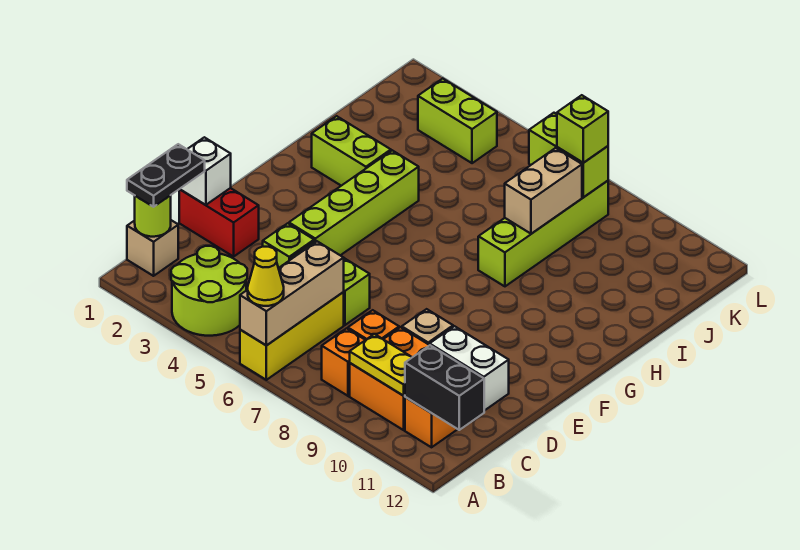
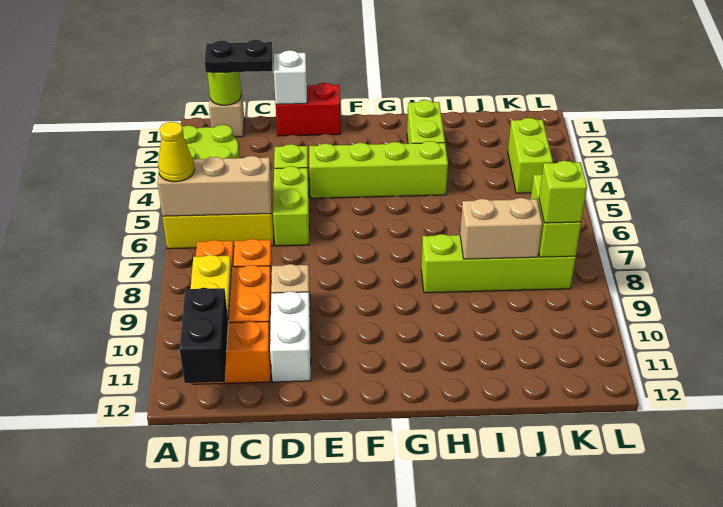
red brick D1:D2 level 1 -> red brick D1:E1 level 1

